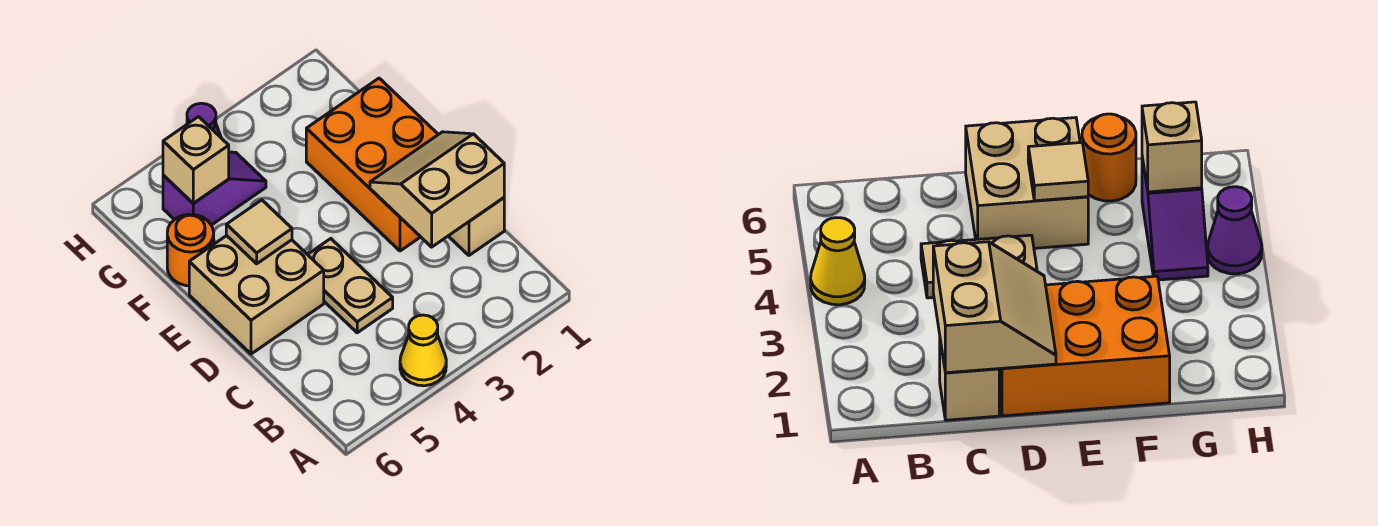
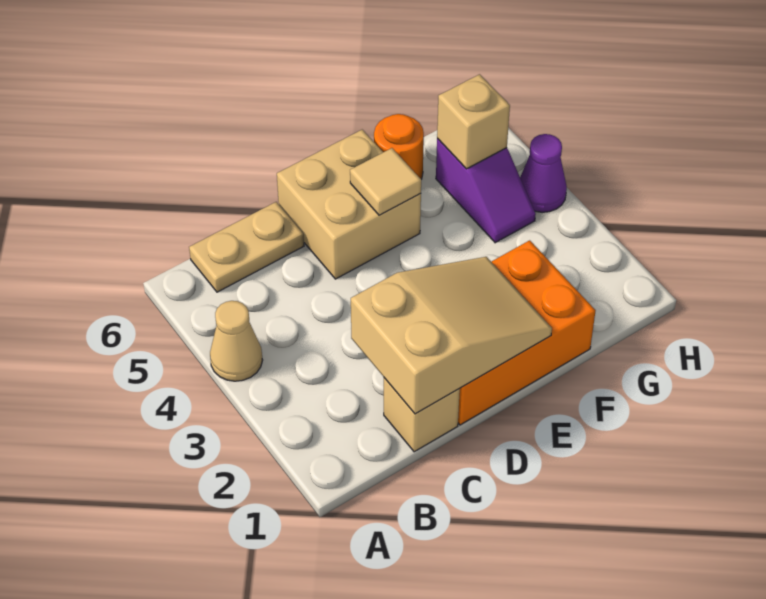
yellow cone A4 level 1 -> tan cone A4 level 1
tan slope C1:D2 level 2 top C -> tan slope C1:E2 level 2 top C
tan plate C4:D4 level 1 -> tan plate B6:C6 level 1

